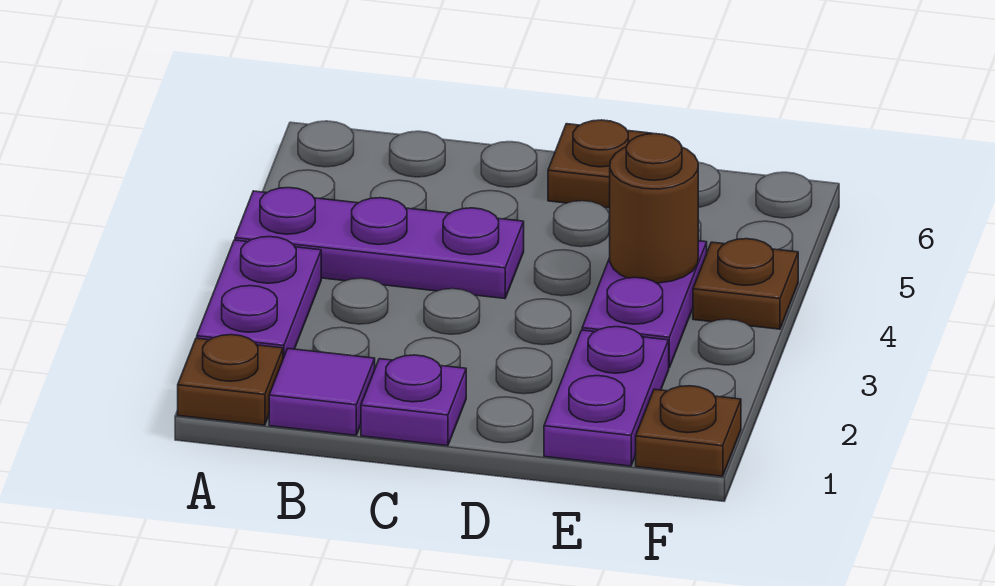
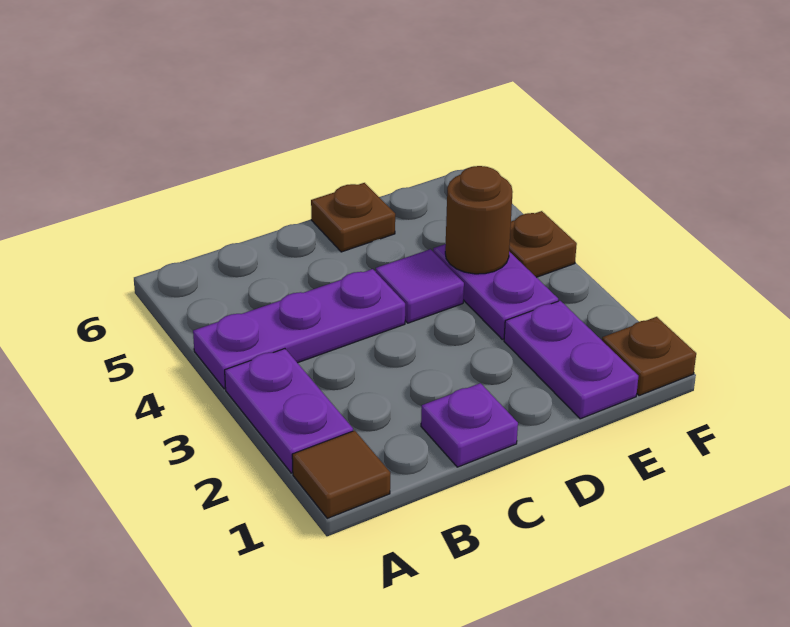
brown plate A1 level 1 -> brown tile A1 level 1
purple tile B1 level 1 -> purple tile D4 level 1

